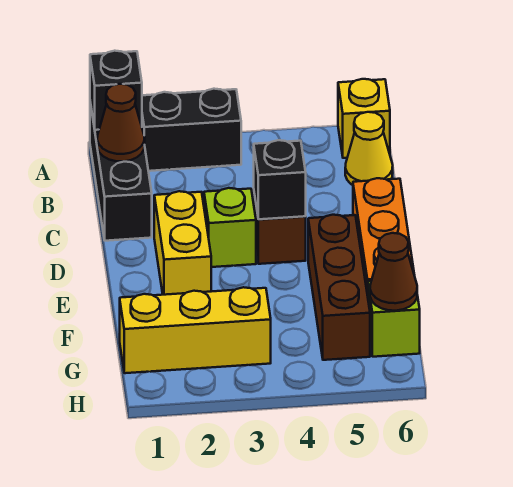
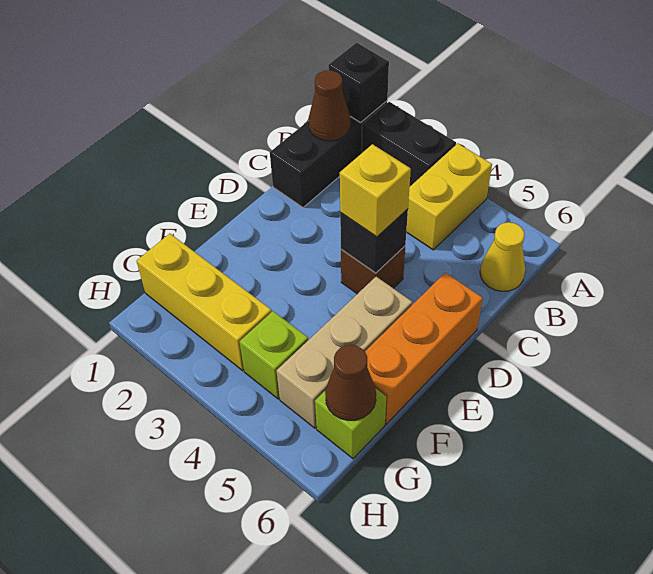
yellow brick A6 level 1 -> yellow brick D4 level 3
yellow brick D2:E2 level 1 -> yellow brick A4:B4 level 1
lime brick D3 level 1 -> lime brick G4 level 1
brown brick E5:G5 level 1 -> tan brick E5:G5 level 1

